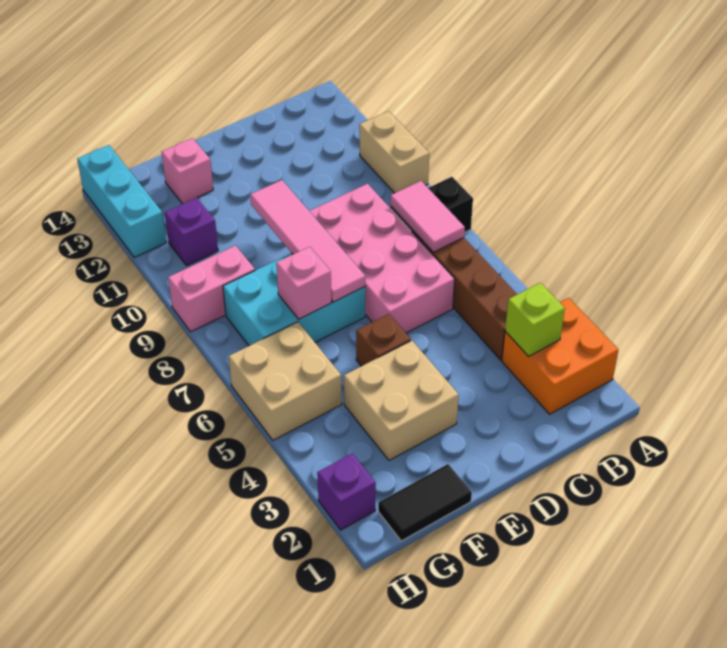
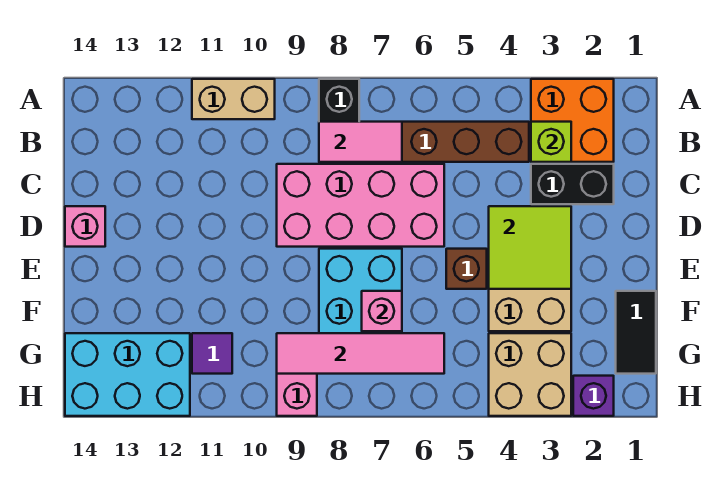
none -> black brick C2:C3 level 1
none -> lime tile D3:E4 level 2
pink tile E7:E10 level 2 -> pink tile G6:G9 level 2
pink brick F13 level 1 -> pink brick D14 level 1
tan brick G5:H6 level 1 -> tan brick G3:H4 level 1
purple brick G11 level 1 -> purple tile G11 level 1
cyan brick H12:H14 level 1 -> cyan brick G12:H14 level 1

